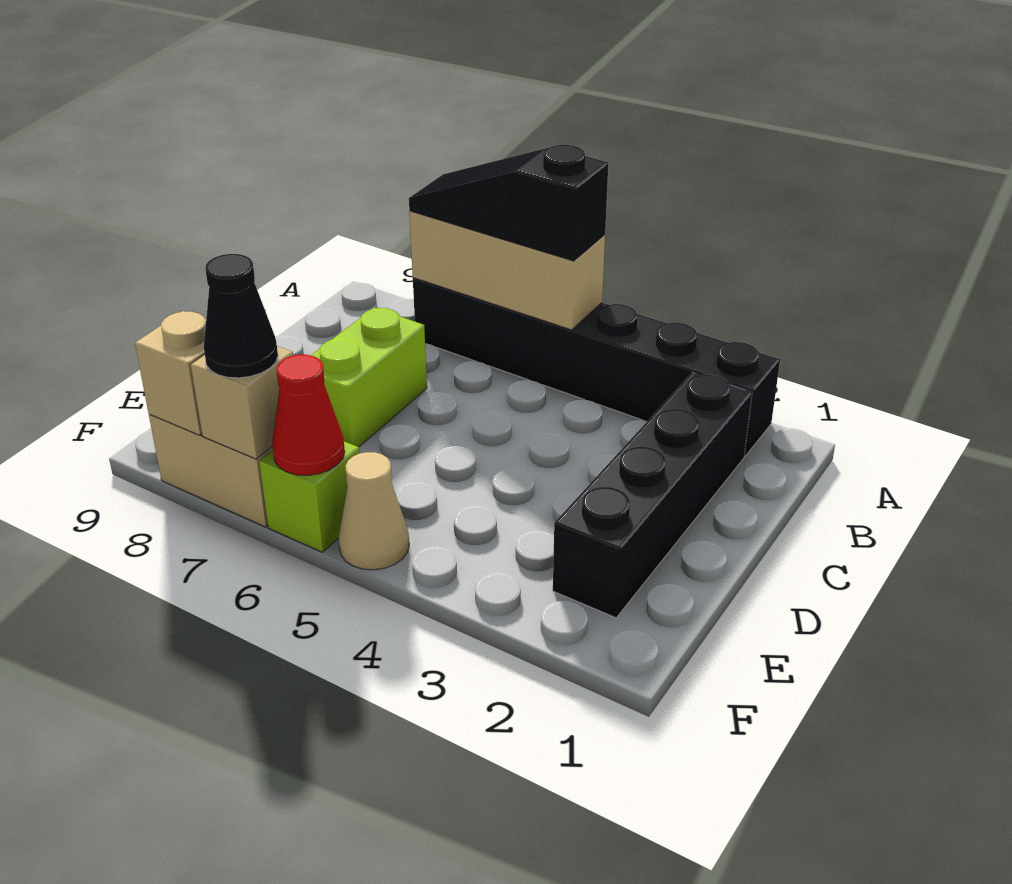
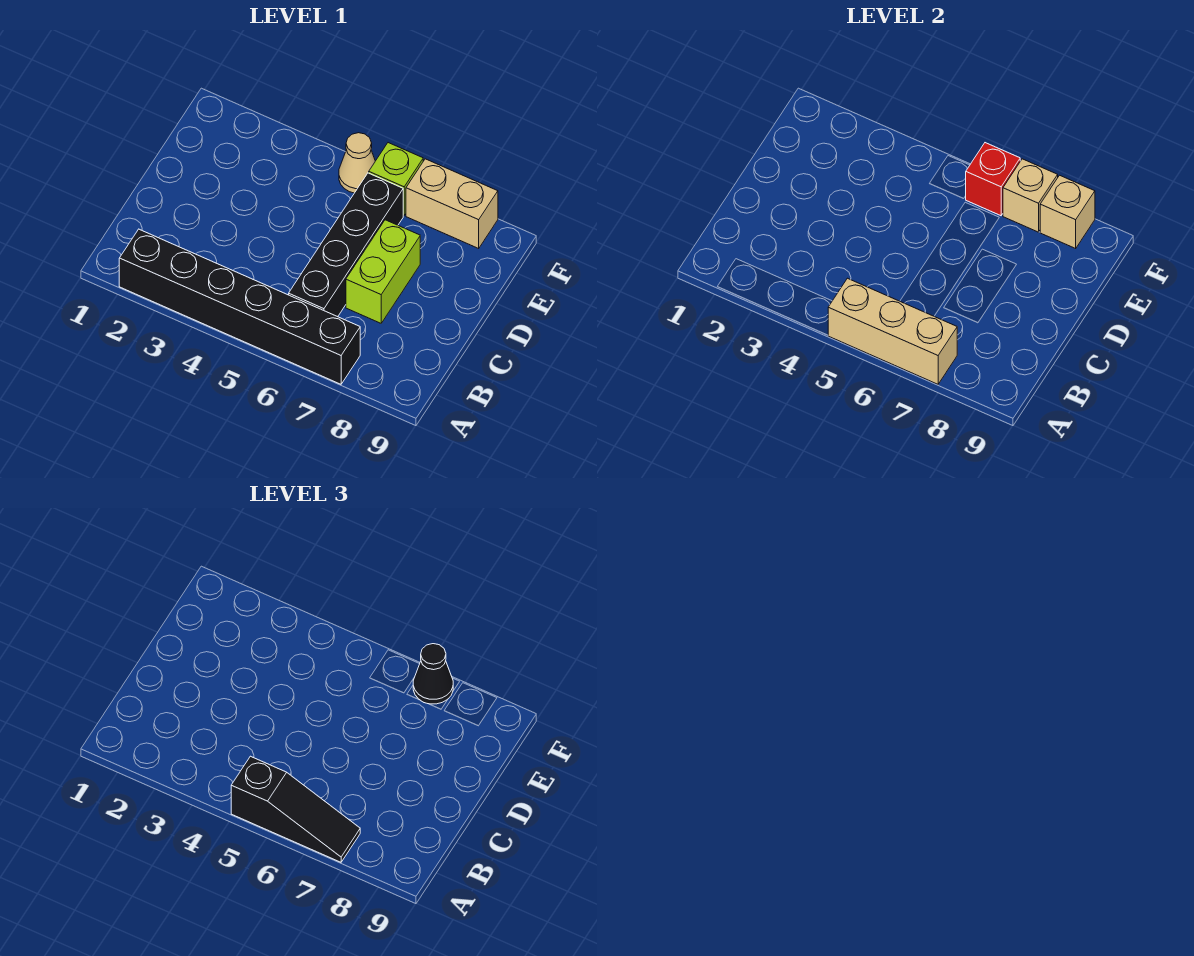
black brick B2:E2 level 1 -> black brick B6:E6 level 1
red cone F6 level 2 -> red brick F6 level 2

